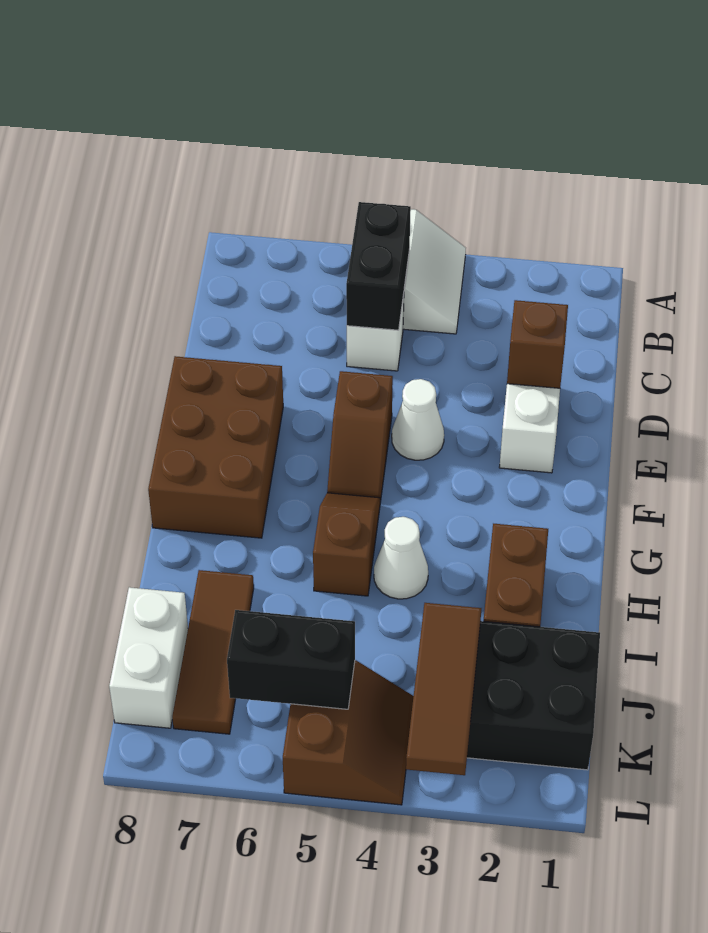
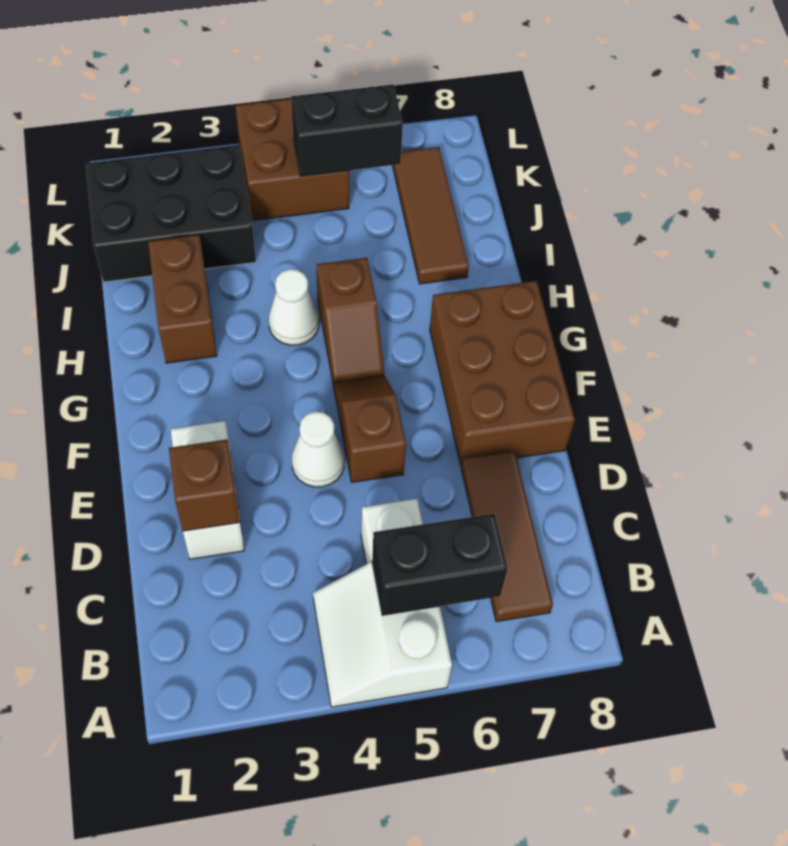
black brick B5:C5 level 2 -> black brick B5:B6 level 2
brown tile J3:L3 level 2 -> brown tile B7:D7 level 1
white brick J8:K8 level 1 -> none
brown slope K4:L5 level 1 top 5 -> brown brick K4:L5 level 1

